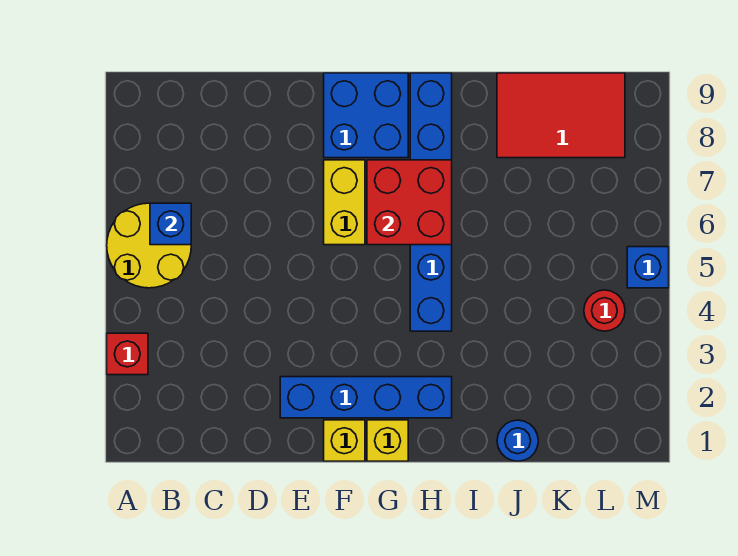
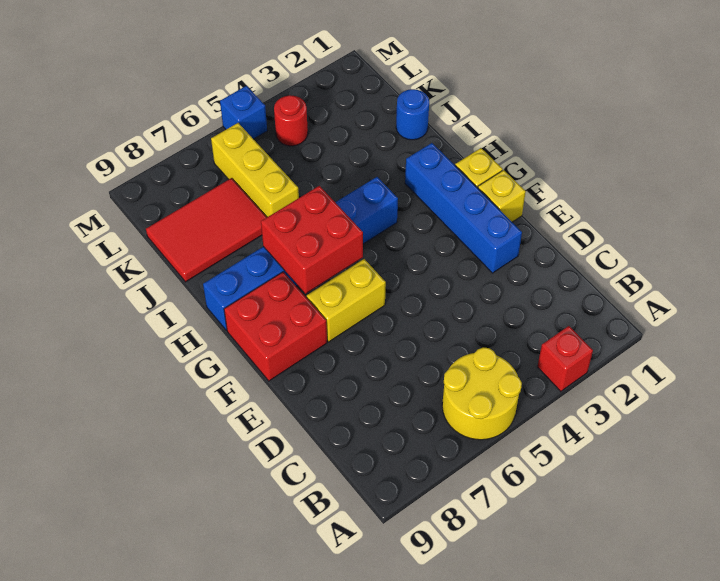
blue brick B6 level 2 -> none
blue brick F8:G9 level 1 -> red brick F8:G9 level 1
none -> yellow brick J6:L6 level 1
red tile J8:L9 level 1 -> red tile J7:K9 level 1

